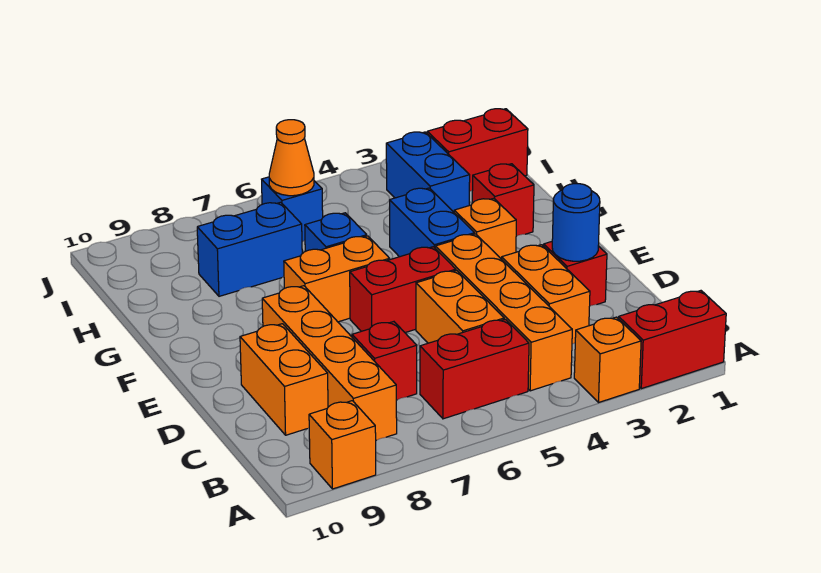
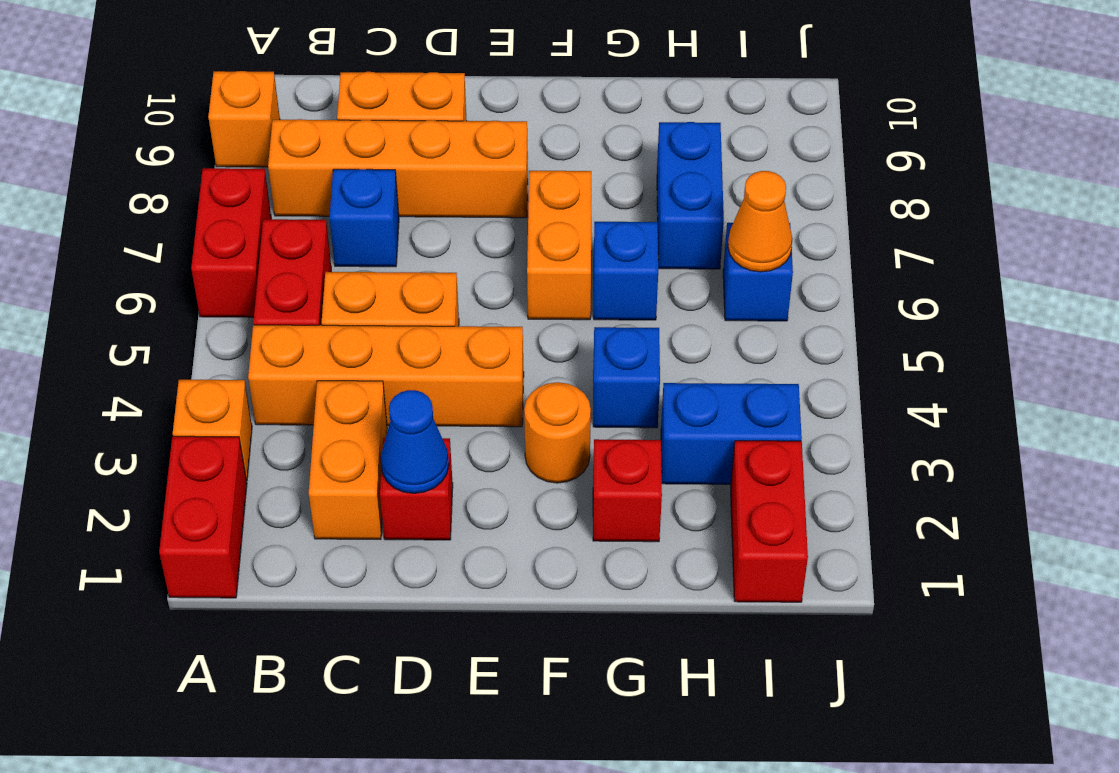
orange brick C3:D3 level 1 -> orange brick C2:C3 level 1
red brick C7 level 1 -> blue brick C7 level 1
blue round brick D2 level 2 -> blue cone D2 level 2
red brick E5:E6 level 1 -> red brick A6:A7 level 1
orange brick F3 level 1 -> orange round brick F3 level 1
blue brick F4:G4 level 1 -> blue brick G4 level 1

